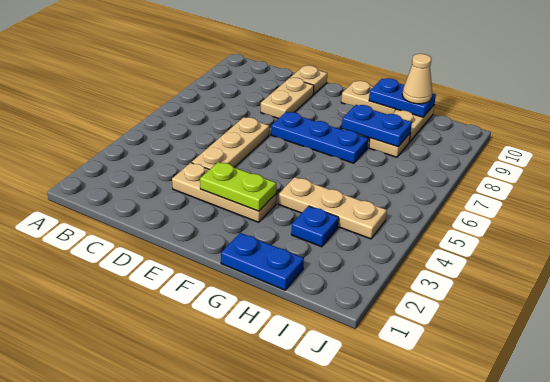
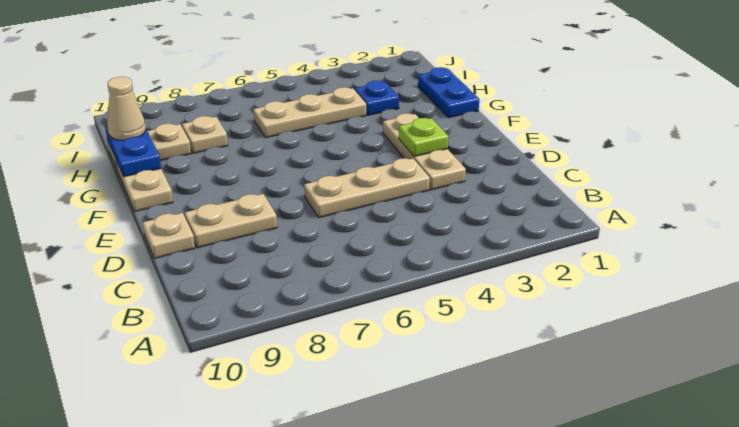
lime plate E3:F3 level 2 -> lime plate E3 level 2
blue plate E7:G7 level 1 -> none
tan plate G4:I4 level 1 -> tan plate H4:H6 level 1
blue plate G8:H8 level 2 -> none

